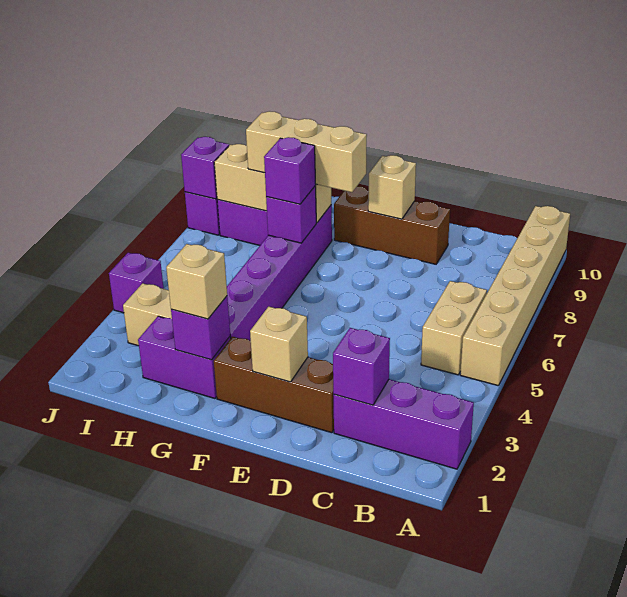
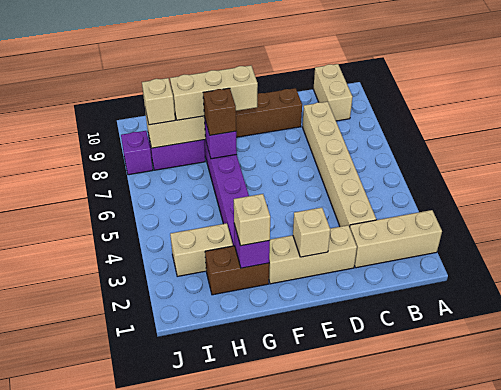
purple brick A2:C2 level 1 -> tan brick A2:C2 level 1
tan brick A5:A10 level 1 -> tan brick C3:C8 level 1
tan brick B5:B6 level 1 -> tan brick B9:B10 level 1
purple brick C2 level 2 -> none
brown brick D2:F2 level 1 -> tan brick D2:F2 level 1
tan brick E9 level 2 -> tan brick I8 level 3
purple brick G2:H2 level 1 -> brown brick G2:H2 level 1
purple brick G7 level 3 -> brown brick G7 level 3
purple brick J4 level 1 -> none
purple brick J8 level 2 -> none

